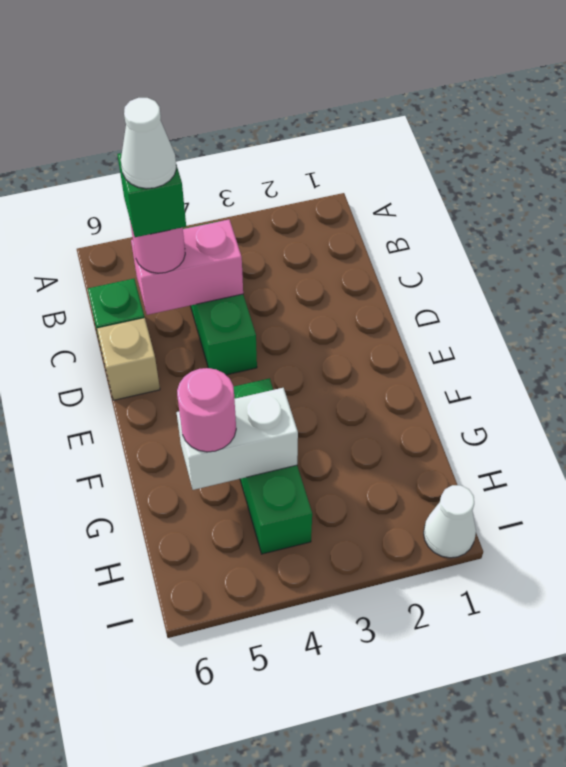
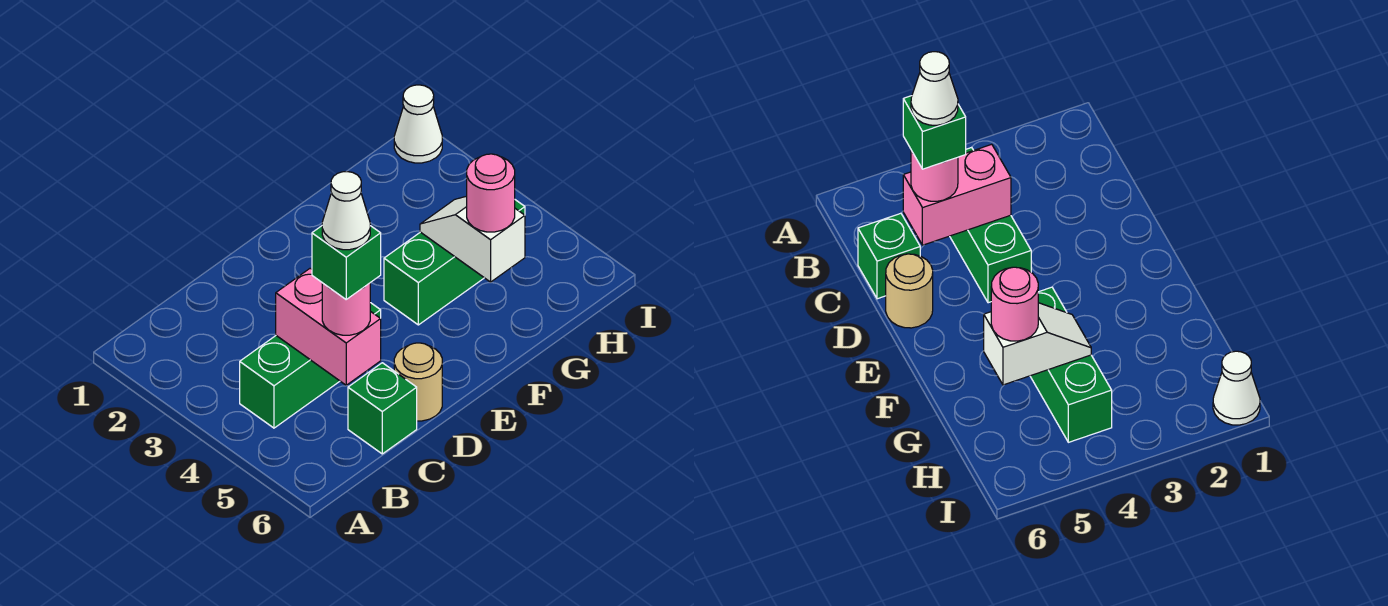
tan brick D6 level 1 -> tan round brick D6 level 1
white brick G4:G5 level 2 -> white slope G4:G5 level 2 top 5

